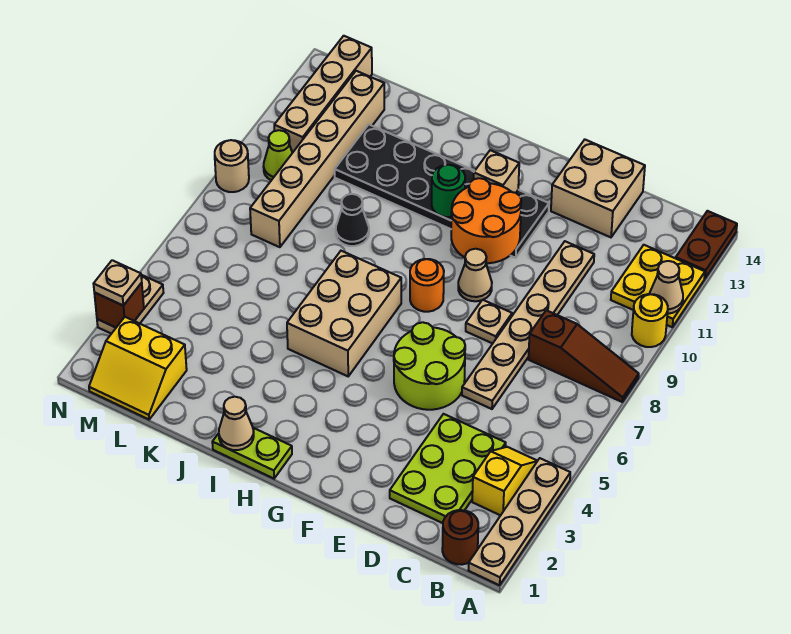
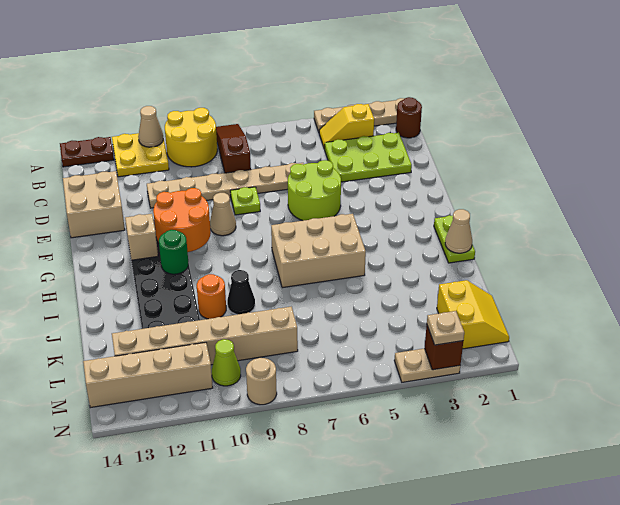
yellow round brick A10 level 1 -> yellow round brick A9:B10 level 1
tan plate E8 level 1 -> lime plate E8 level 1
orange round brick G8 level 1 -> orange round brick J10 level 1

